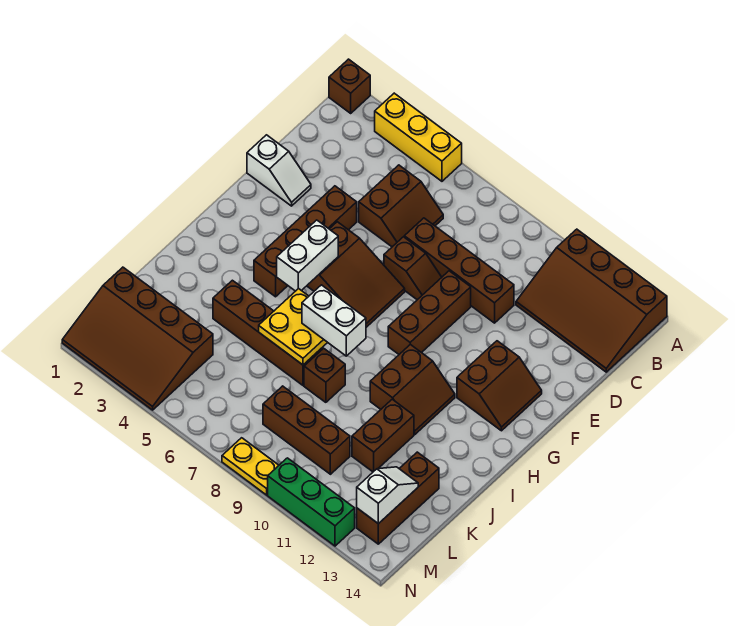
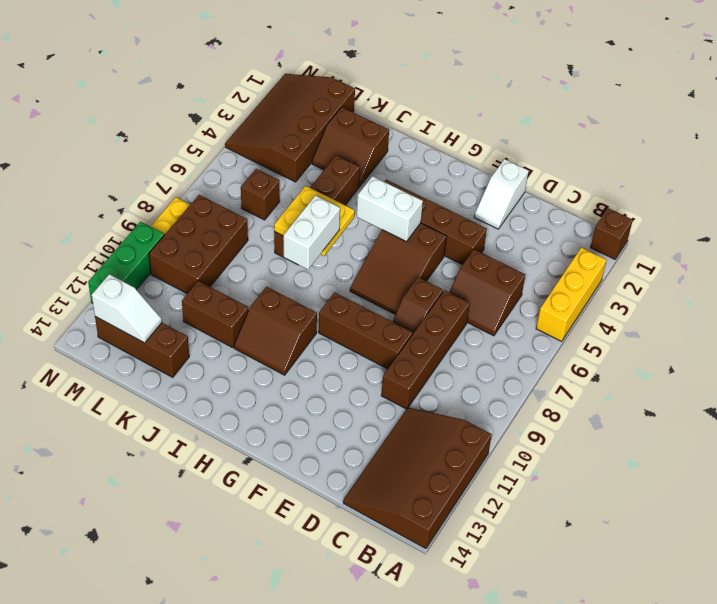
brown slope F12:G13 level 1 top 12 -> brown slope J2:K3 level 1 top 2
brown brick J8 level 1 -> brown brick L6 level 1
brown brick L8:L10 level 1 -> brown brick L8:M10 level 1

